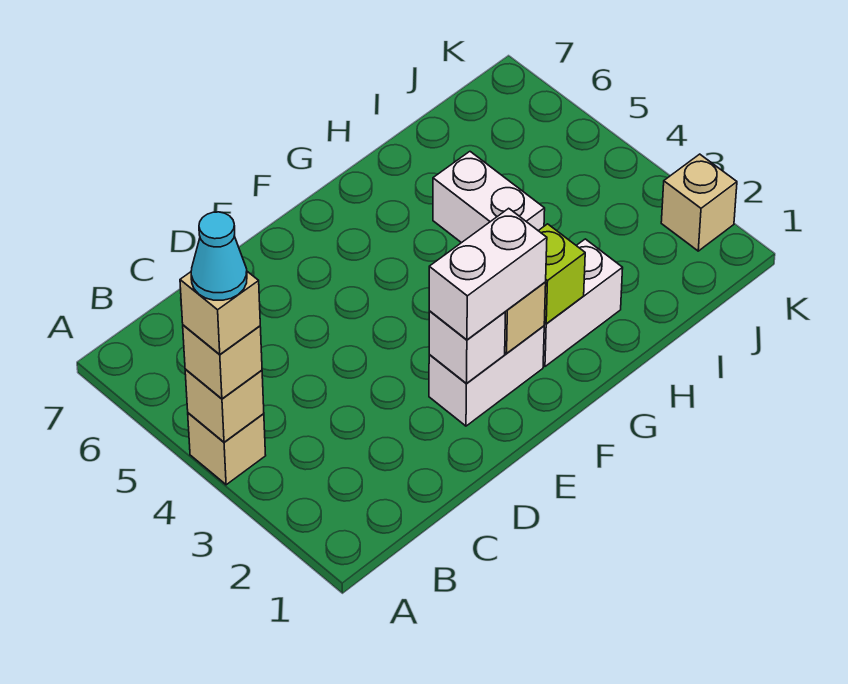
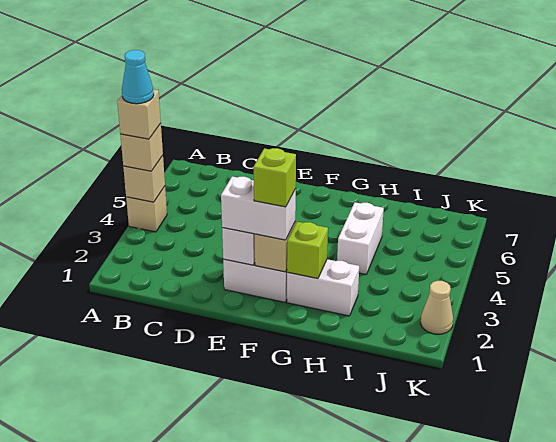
none -> lime brick F2 level 4
tan brick K2 level 1 -> tan cone K2 level 1

